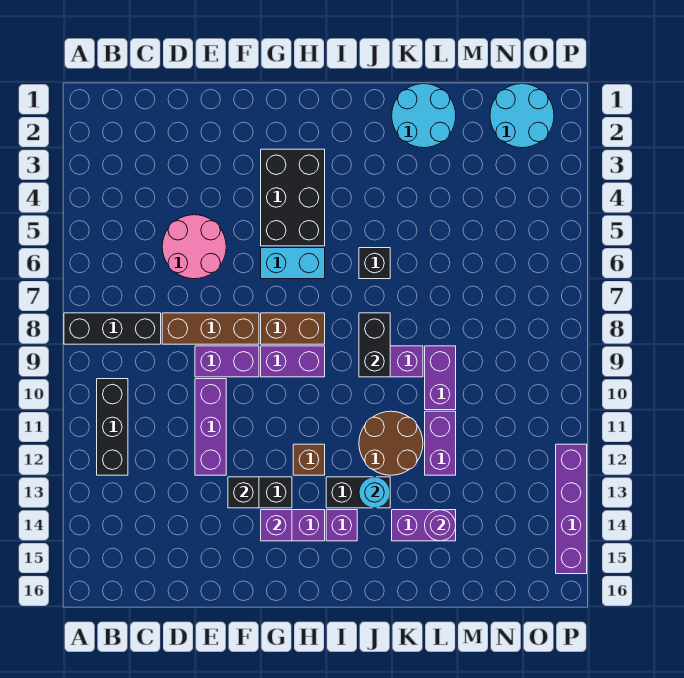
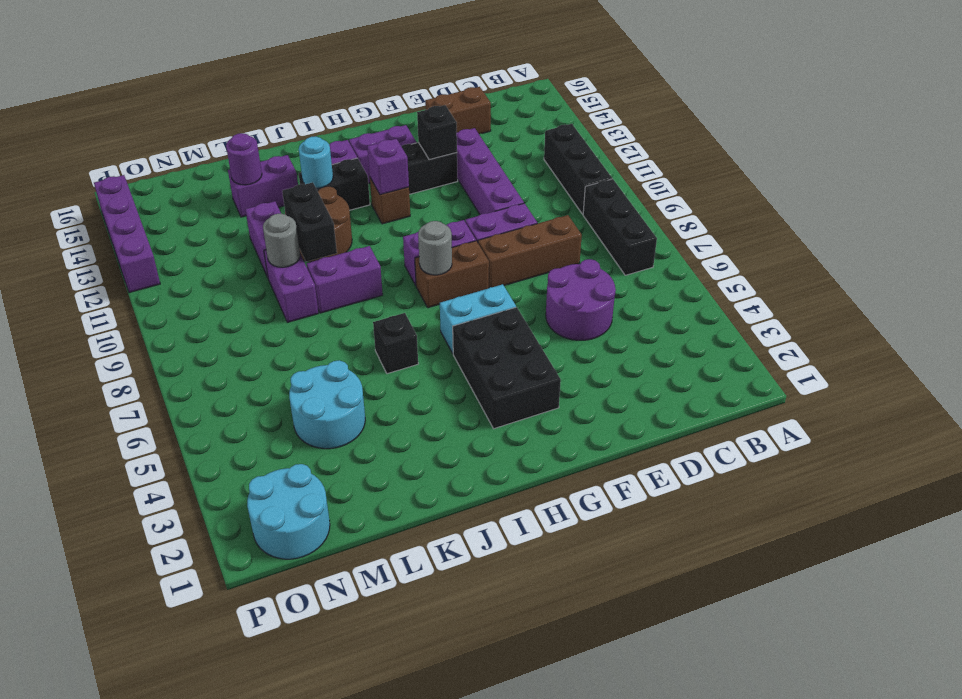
black brick A8:C8 level 1 -> black brick B7:B9 level 1
pink round brick D5:E6 level 1 -> purple round brick D5:E6 level 1
none -> brown brick D15:E15 level 1
purple brick E10:E12 level 1 -> purple brick E10:E13 level 1
purple brick G14 level 2 -> purple brick H12 level 2
none -> grey round brick H8 level 2
black brick J8:J9 level 2 -> black brick K10:K11 level 2
cyan round brick K1:L2 level 1 -> cyan round brick L4:M5 level 1
none -> grey round brick L10 level 2

